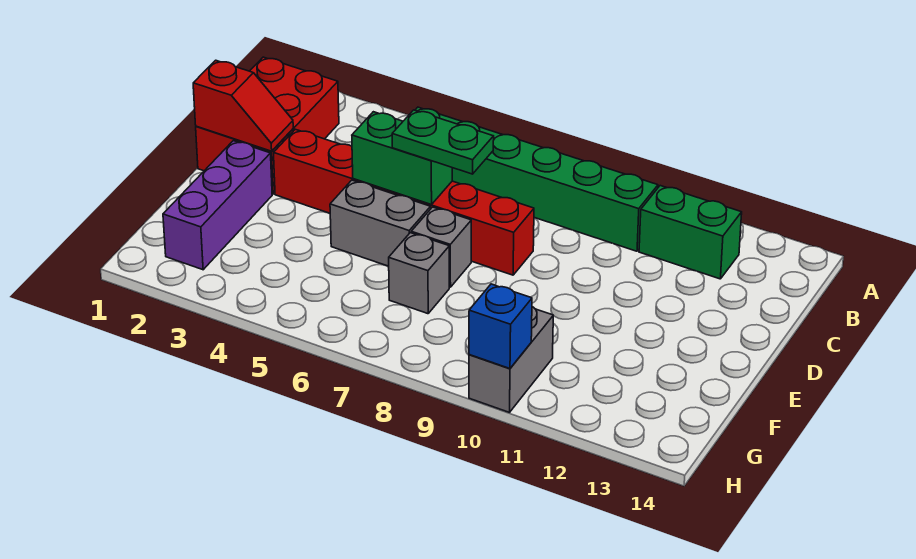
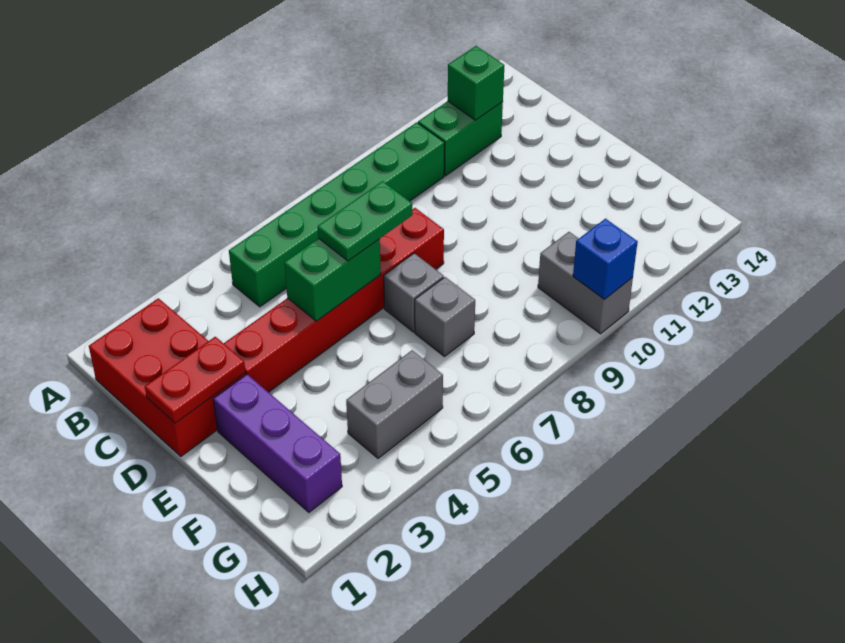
none -> green brick B12 level 2
red slope D1:D2 level 2 top 1 -> red plate D1:D2 level 2
grey brick E5:E6 level 1 -> grey brick G4:G5 level 1

